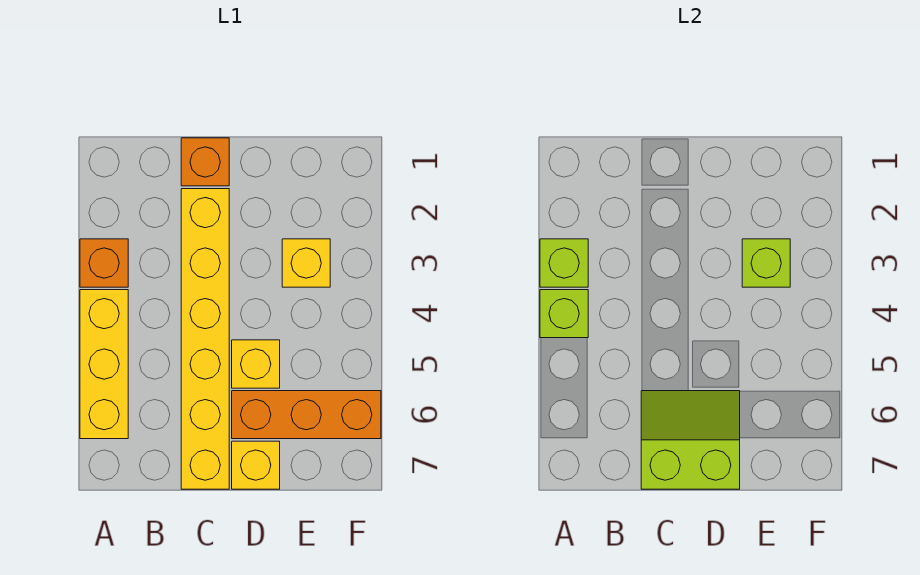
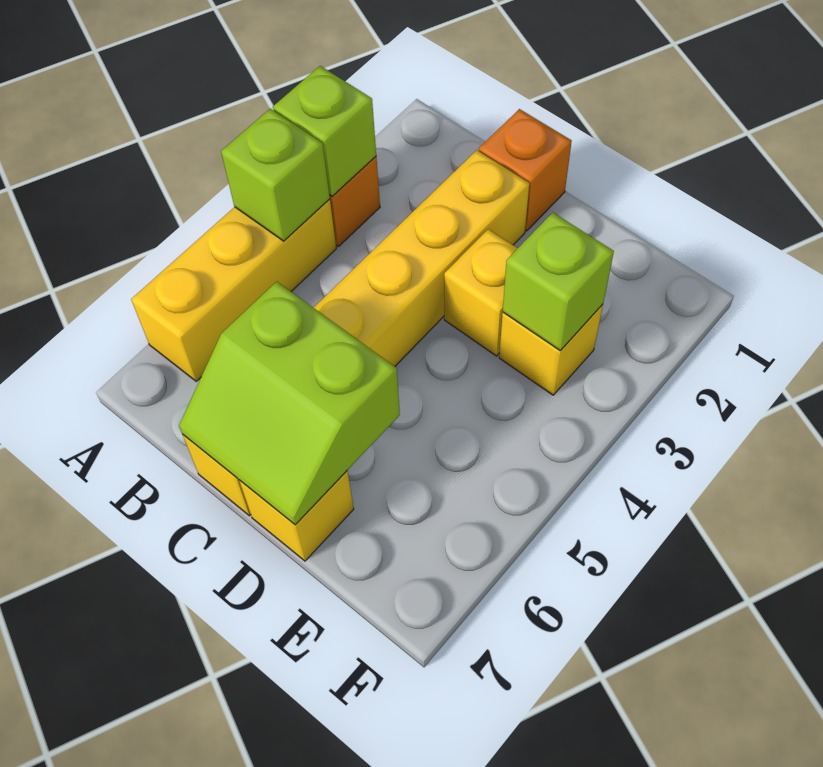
lime slope C6:D7 level 2 top 7 -> lime slope C6:D7 level 2 top 6
yellow brick D5 level 1 -> yellow brick D3 level 1
orange brick D6:F6 level 1 -> none

